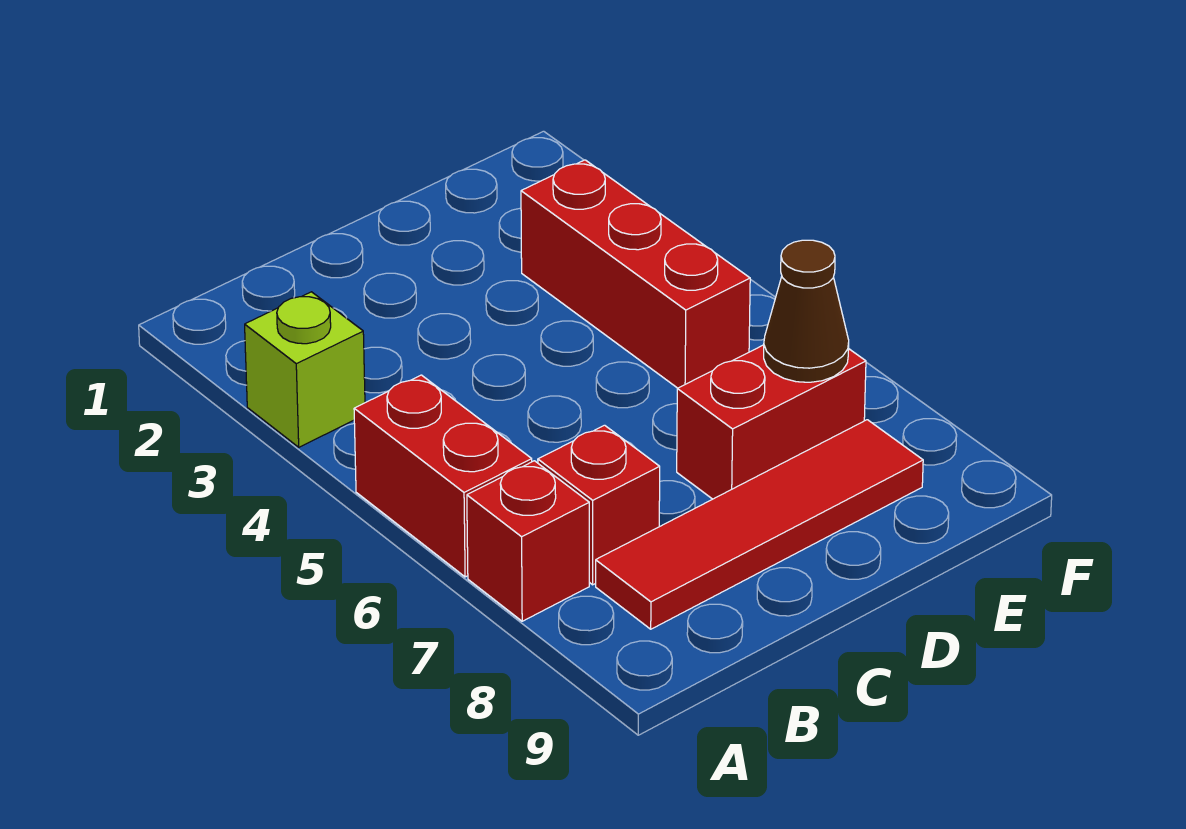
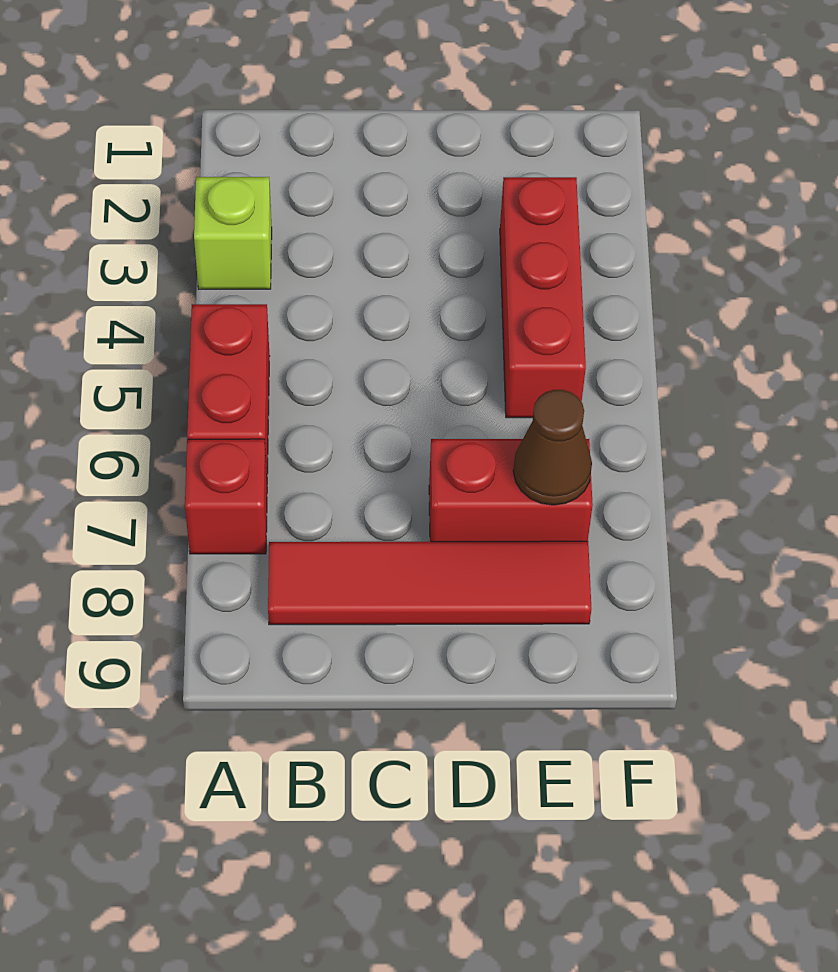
red brick B7 level 1 -> none

